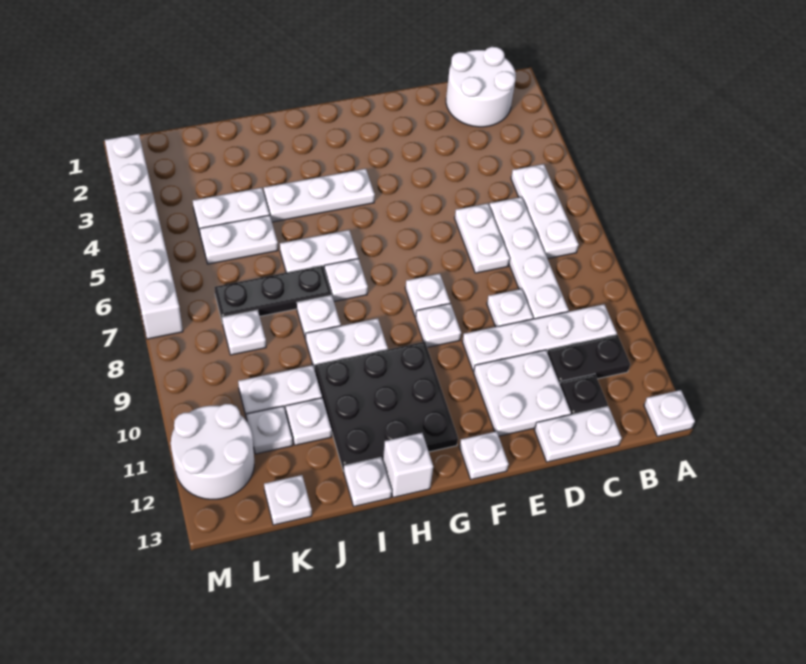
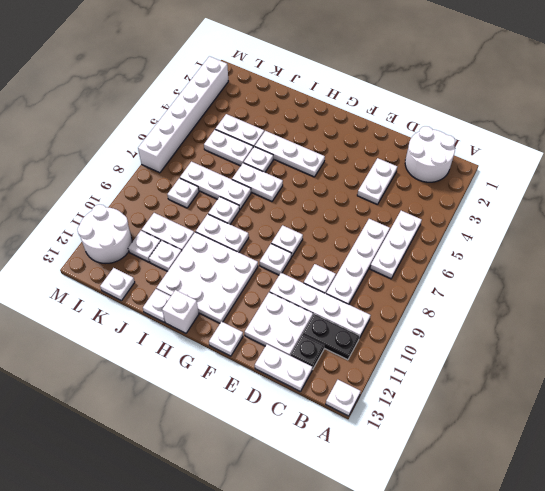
white plate D6:D7 level 1 -> white plate D3:D4 level 1
black plate G10:I12 level 1 -> white plate G10:I12 level 1
white plate H7 level 1 -> white plate I5 level 1
black plate I7:K7 level 1 -> white plate I7:K7 level 1

